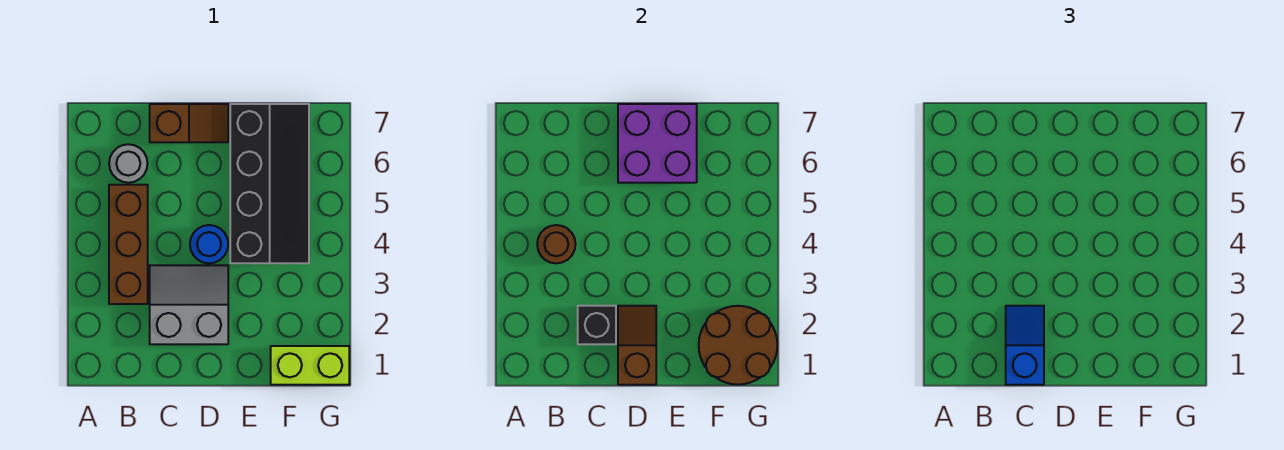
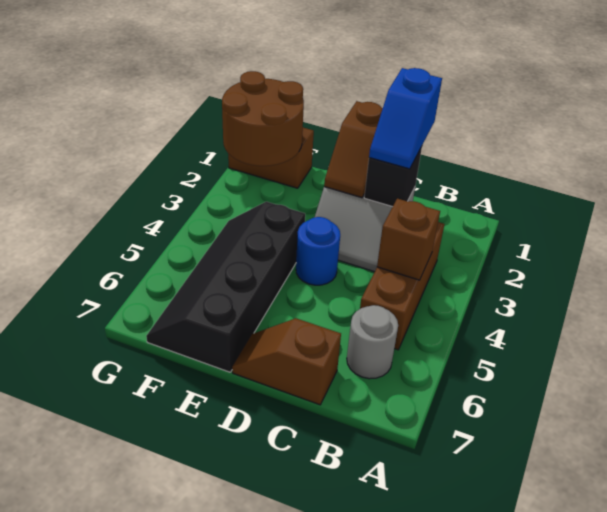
brown round brick B4 level 2 -> brown brick B4 level 2
purple brick D6:E7 level 2 -> none
lime brick F1:G1 level 1 -> brown brick F1:G1 level 1

